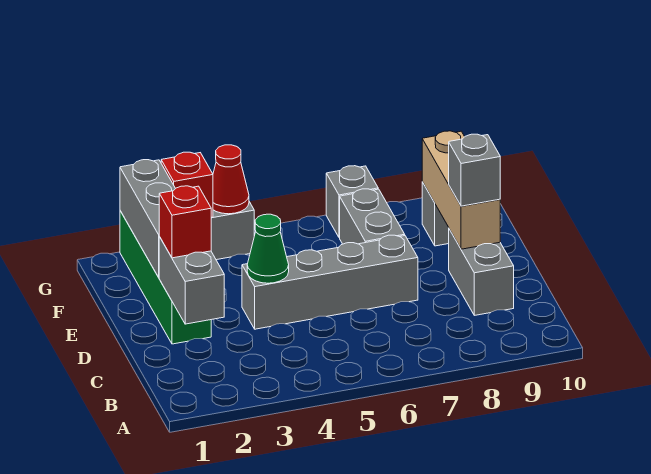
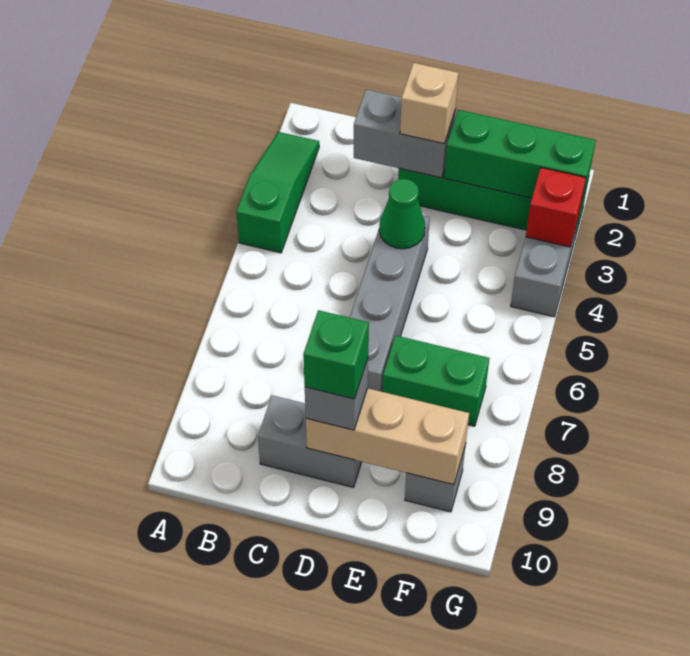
none -> green slope A2:A4 level 1 top 4
red brick D2 level 3 -> tan brick D2 level 3
none -> green brick D9 level 4
grey brick E2:G2 level 2 -> green brick E2:G2 level 2
grey brick E7:F7 level 1 -> green brick E7:F7 level 1
red cone G4 level 2 -> none
grey brick G7 level 1 -> none

